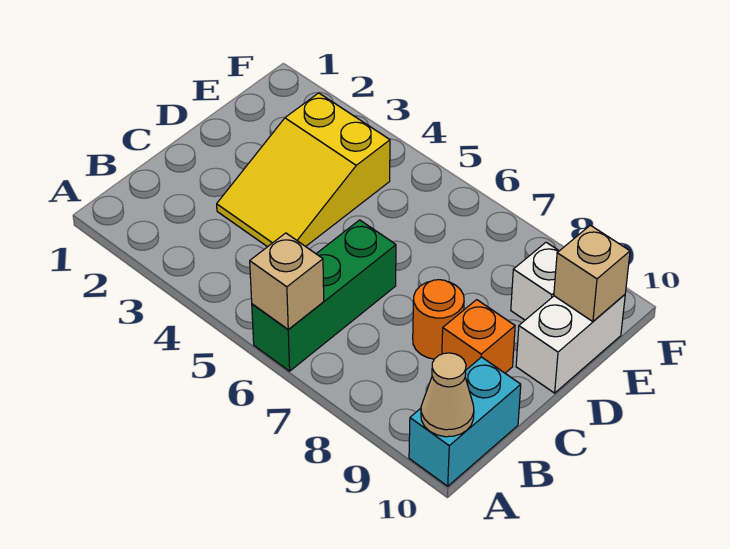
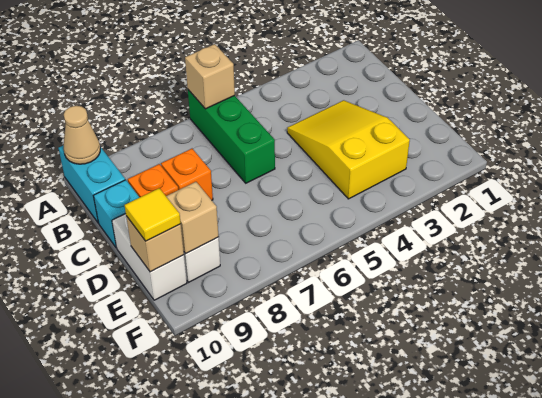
orange round brick C8 level 1 -> orange brick C8 level 1
none -> cyan brick C10 level 1
none -> tan brick E9 level 2
none -> yellow tile E10 level 3

